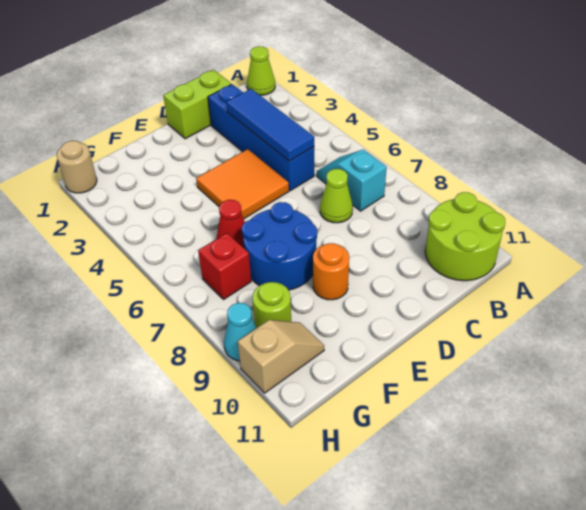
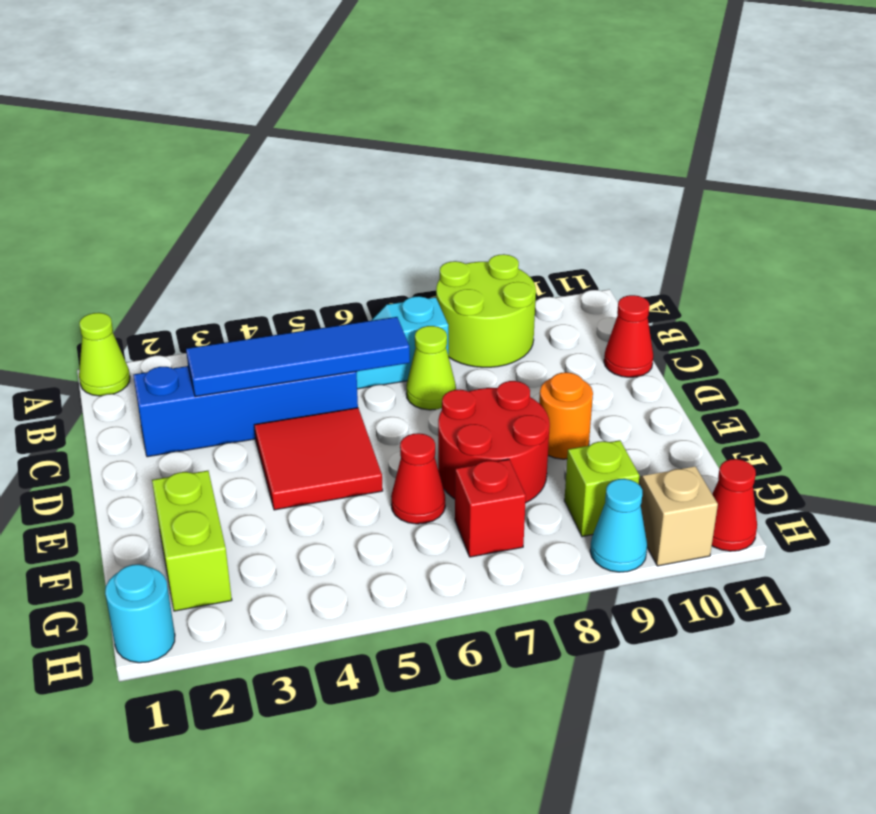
lime round brick A10:B11 level 1 -> lime round brick A8:B9 level 1
lime brick C1:D1 level 1 -> lime brick F2:G2 level 1
blue tile C3:C5 level 2 -> blue tile C3:C6 level 2
none -> red cone C11 level 1
orange tile D4:E5 level 1 -> red tile D4:E5 level 1
blue round brick E7:F8 level 1 -> red round brick E7:F8 level 1
lime round brick G9 level 1 -> lime brick G9 level 1
tan round brick H1 level 1 -> cyan round brick H1 level 1
none -> red cone H11 level 1

